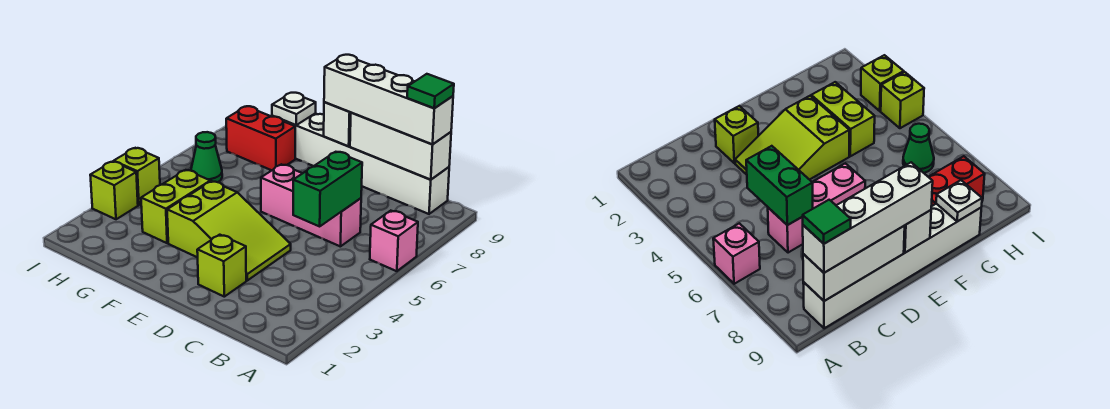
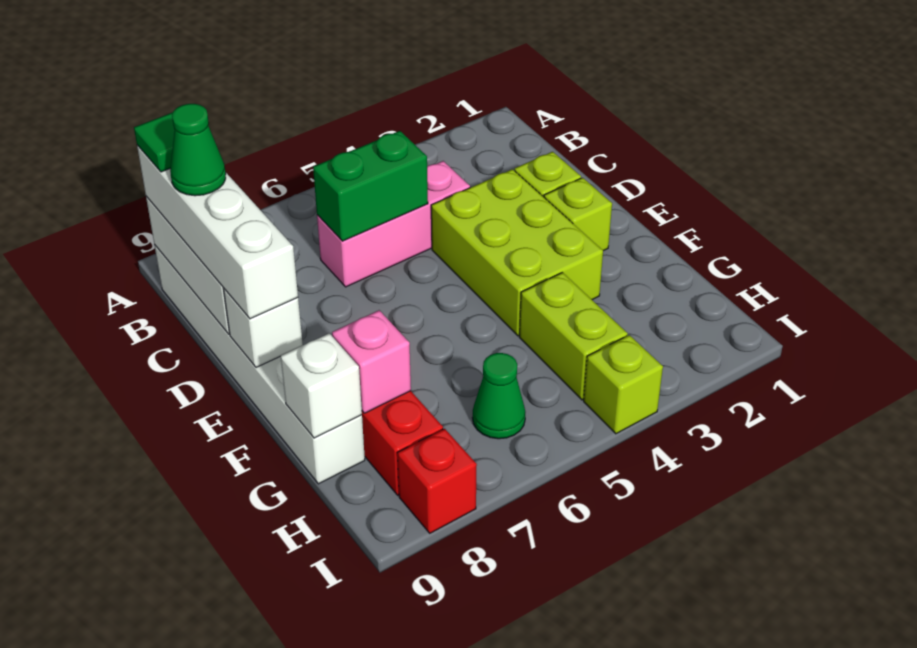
pink brick A6 level 1 -> pink brick G8 level 2
pink brick C6:E6 level 1 -> pink brick C4:C6 level 1
none -> green cone C9 level 4
lime slope D3:F4 level 1 top F -> lime brick D3:F4 level 1
lime brick G3:G4 level 1 -> lime brick G4:H4 level 1
white plate G9 level 2 -> white brick G9 level 2
lime brick I3 level 1 -> lime brick E2 level 1
none -> red brick I8 level 1

